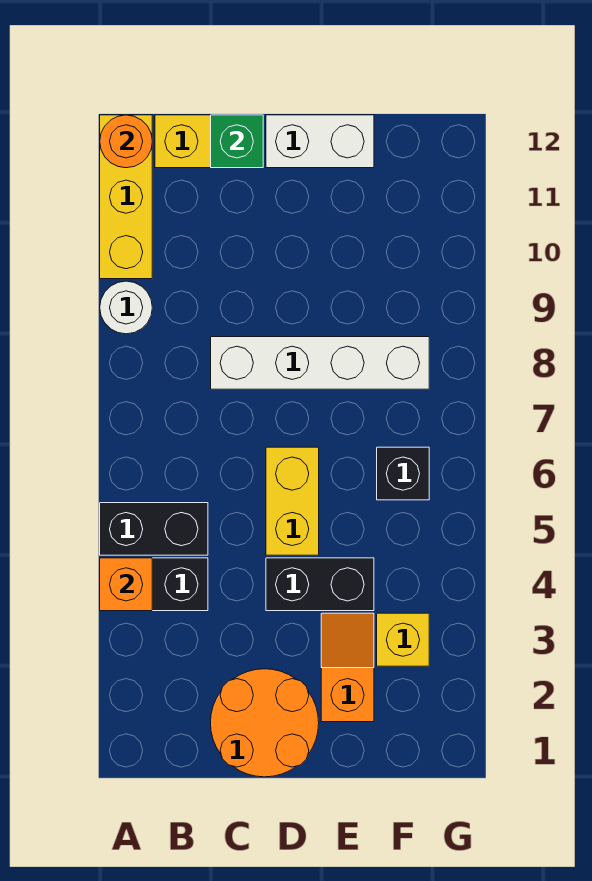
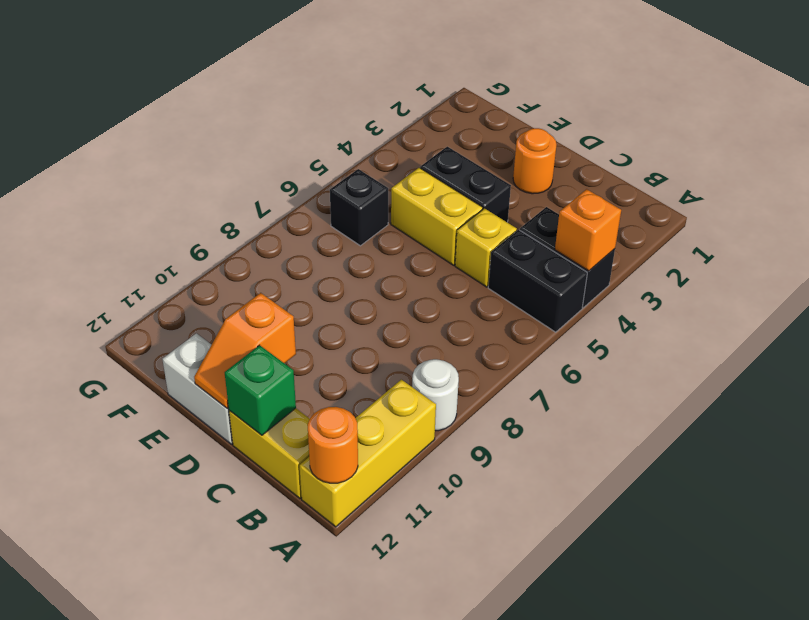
orange round brick C1:D2 level 1 -> orange round brick D2 level 1
white brick C8:F8 level 1 -> none
yellow brick D5:D6 level 1 -> yellow brick D5:E5 level 1
orange slope E2:E3 level 1 top 2 -> orange slope D11:D12 level 2 top 11
yellow brick F3 level 1 -> yellow brick C5 level 1

